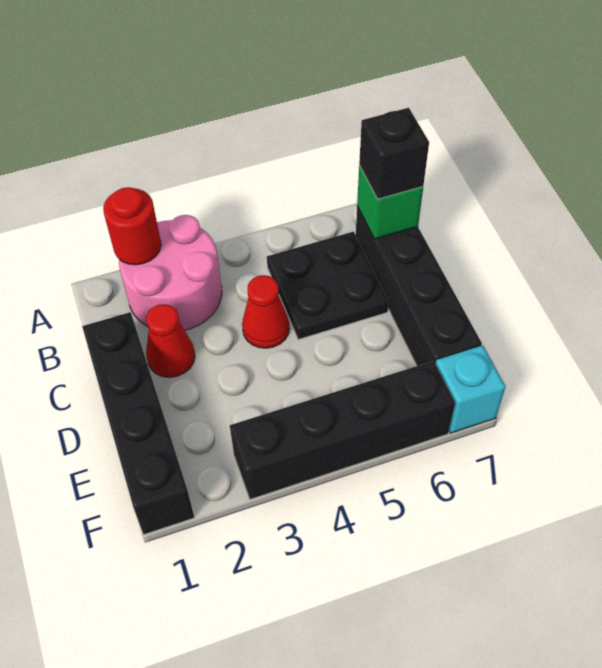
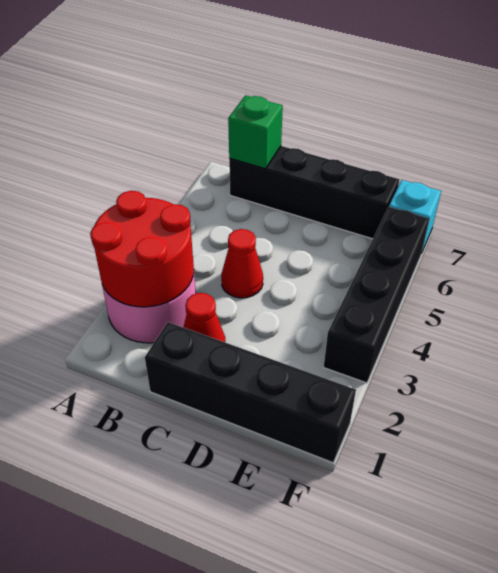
red round brick A2 level 2 -> red round brick A2:B3 level 2
black plate B5:C6 level 1 -> none
black brick B7 level 3 -> none

